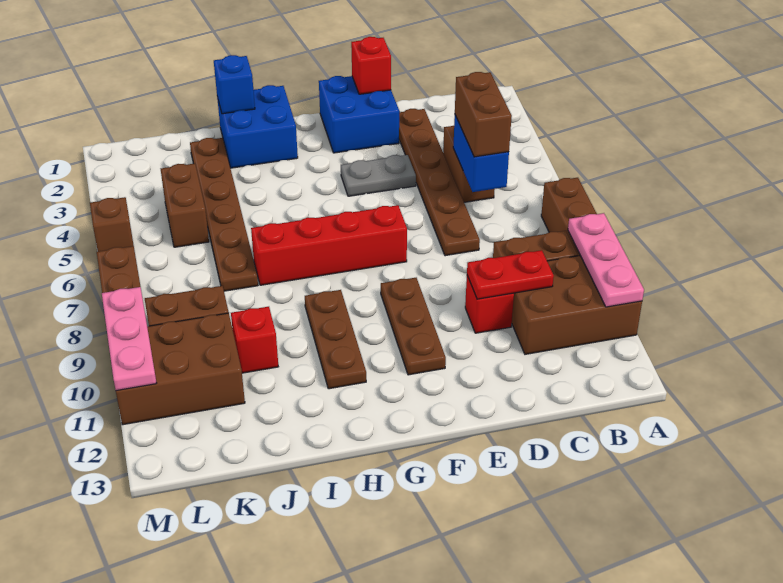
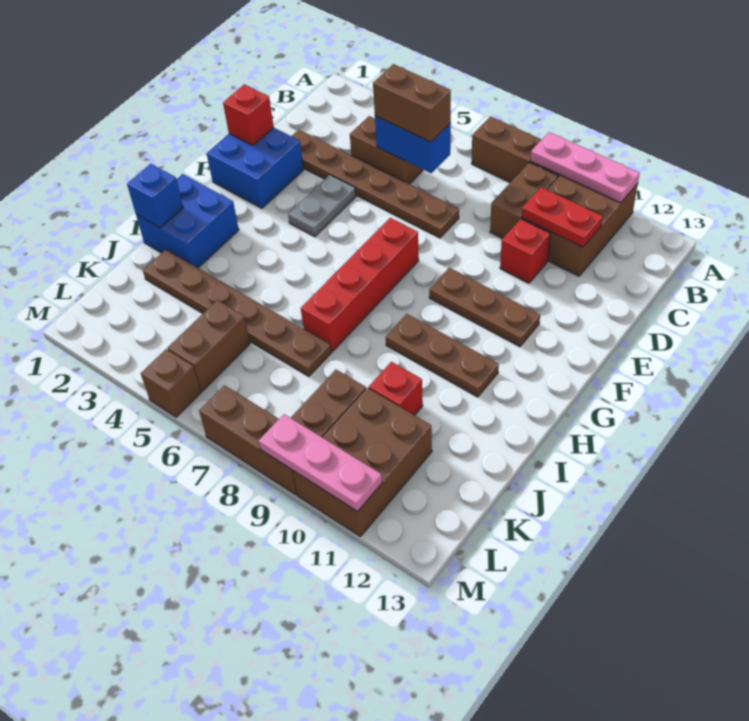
red plate C10:D10 level 2 -> red plate C10:C11 level 2
brown brick K4:K5 level 1 -> brown brick K5:L5 level 1

